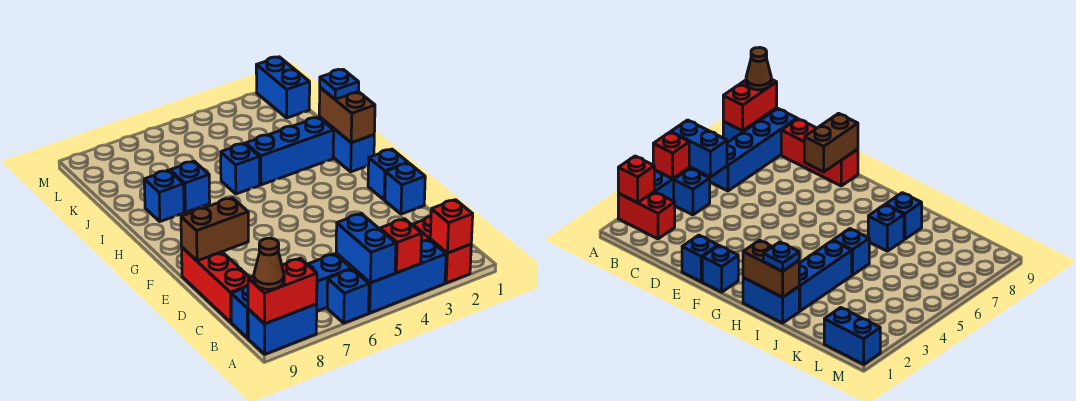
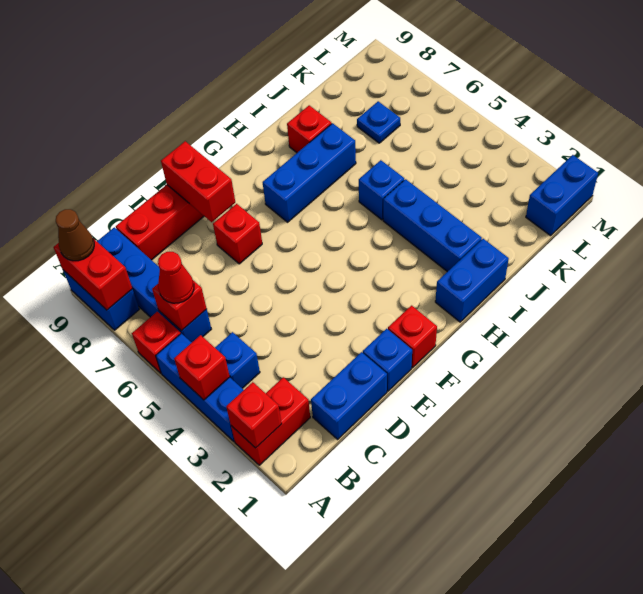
blue brick A5:B5 level 2 -> blue brick C1:D1 level 1
blue brick A6 level 1 -> red brick A6 level 1
none -> red brick B6 level 2
none -> red cone B6 level 3
none -> red brick E7 level 1
brown brick E8:E9 level 2 -> red brick E8:E9 level 2
blue brick F1 level 1 -> red brick F1 level 1
brown brick H1:I1 level 2 -> none
blue plate I1 level 3 -> blue plate K7 level 1
blue brick I7 level 1 -> blue brick G7:I7 level 1
blue brick I8 level 1 -> red brick I8 level 1

